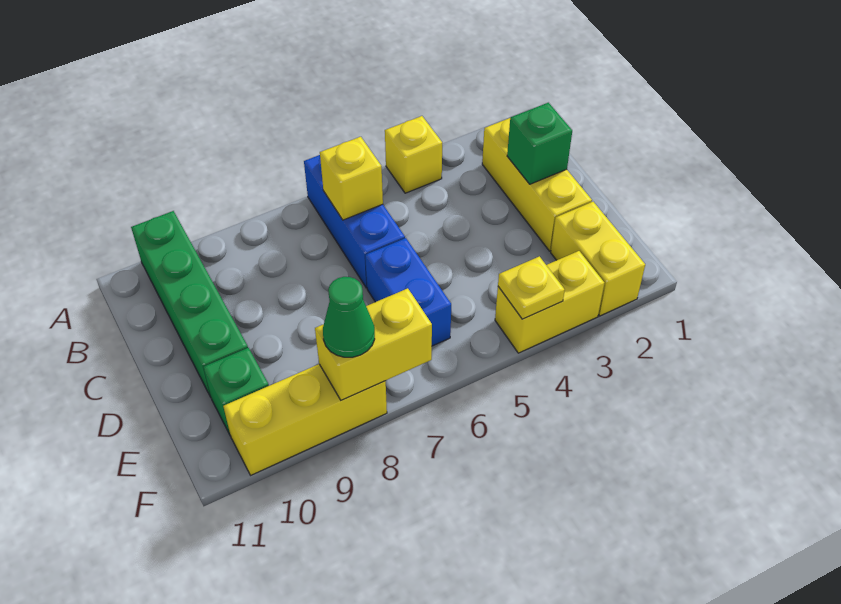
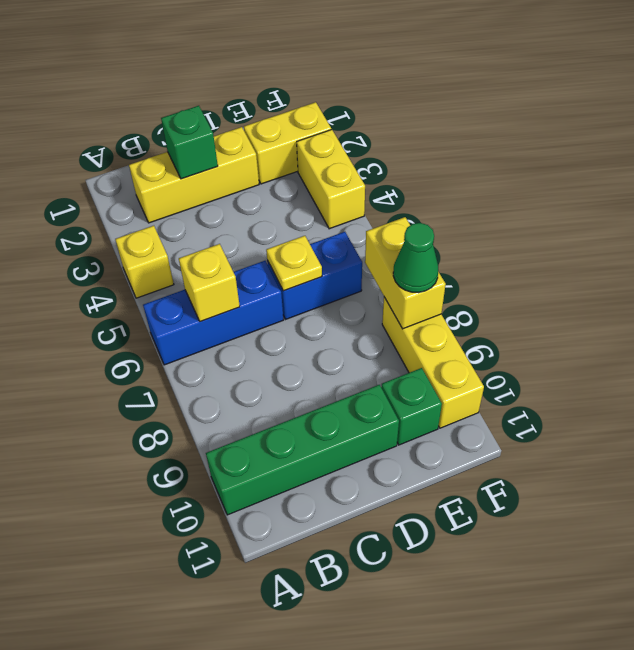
yellow plate F4 level 2 -> yellow plate D6 level 2

